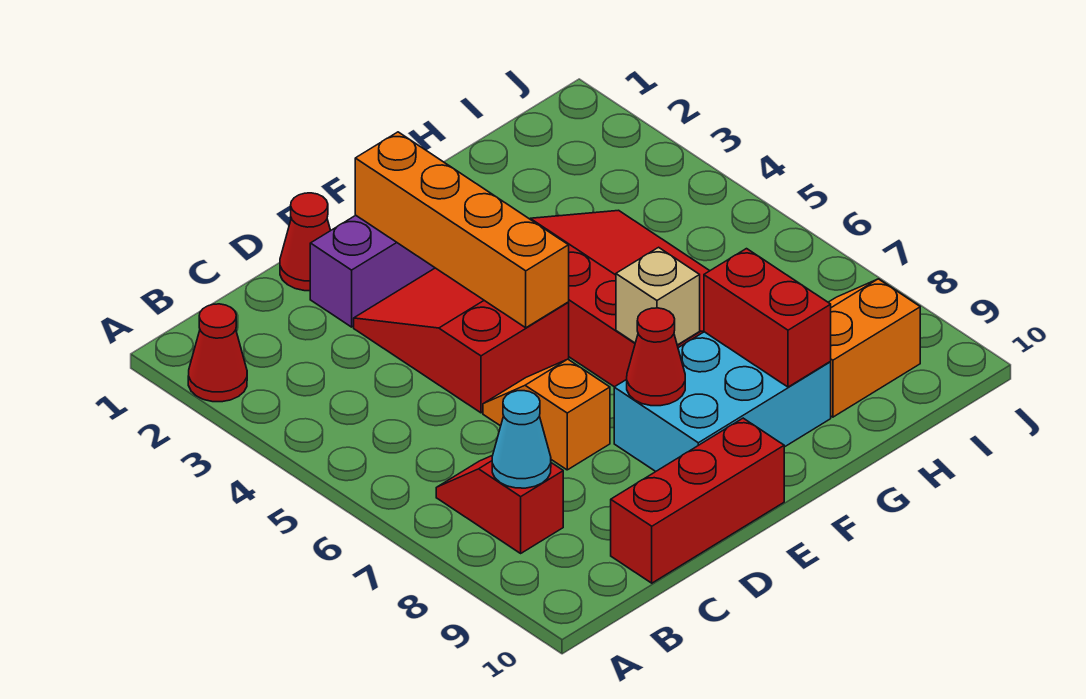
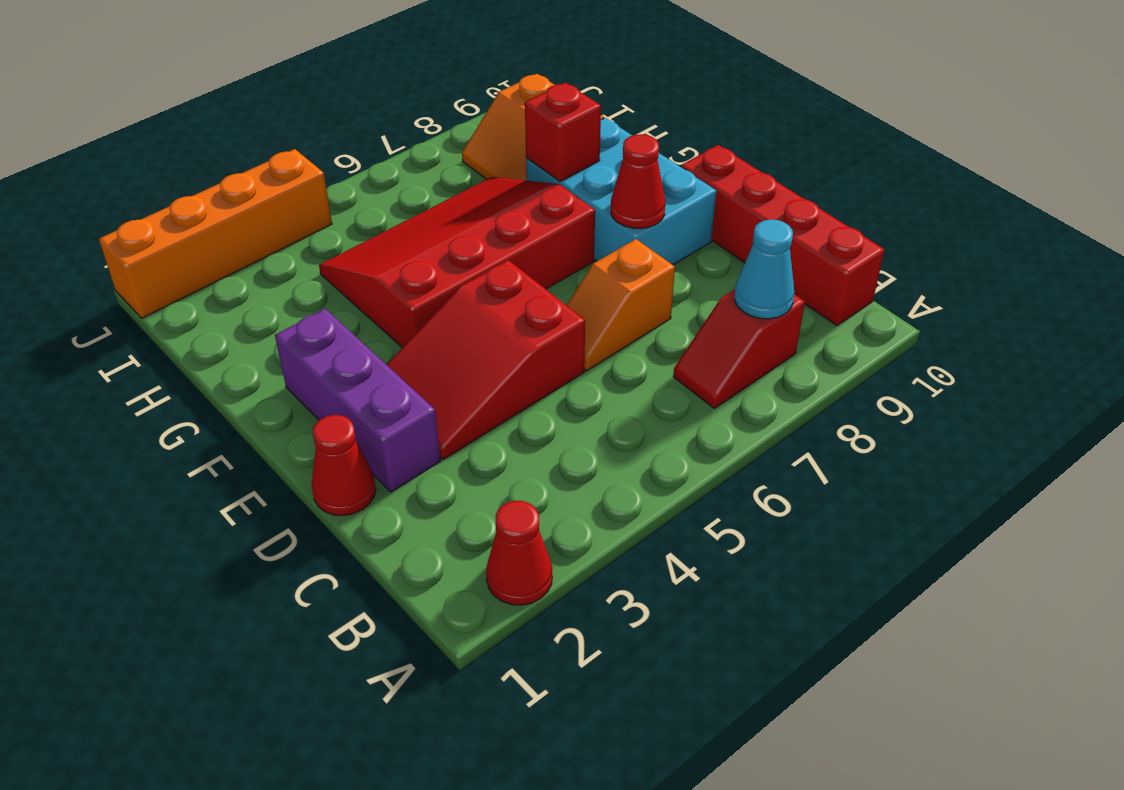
red brick C10:E10 level 1 -> red brick B10:E10 level 1
orange brick E2:E5 level 2 -> orange brick J1:J4 level 1
tan brick F7 level 2 -> none
red brick G8:G9 level 2 -> red brick G8 level 2

